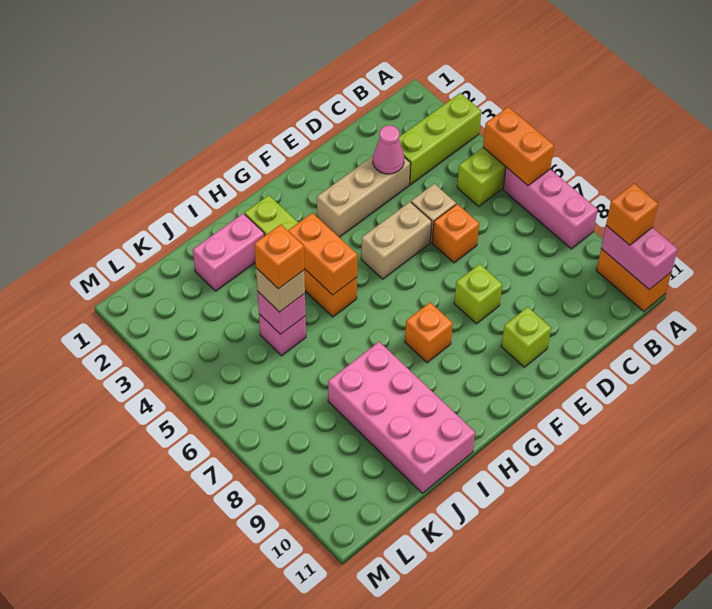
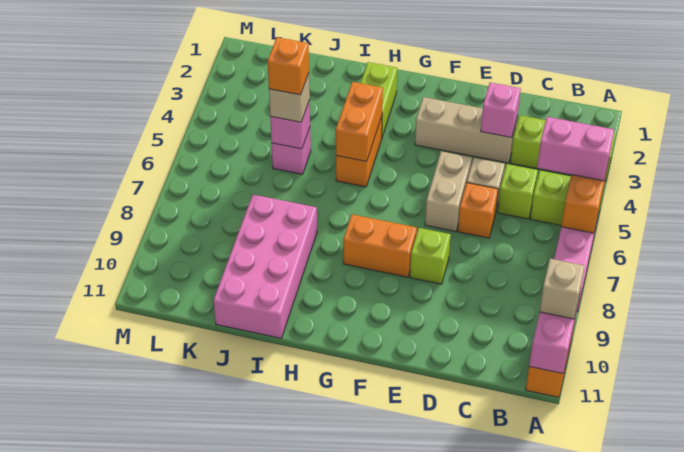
orange brick A10 level 3 -> tan brick A10 level 3
pink cone D3 level 2 -> pink brick D3 level 2
tan brick E5:F5 level 1 -> tan brick E5:E6 level 1
lime brick E10 level 1 -> lime brick C5 level 1
orange brick G8 level 1 -> orange brick F8:G8 level 1
pink brick I2:J2 level 1 -> pink brick A5:B5 level 3

